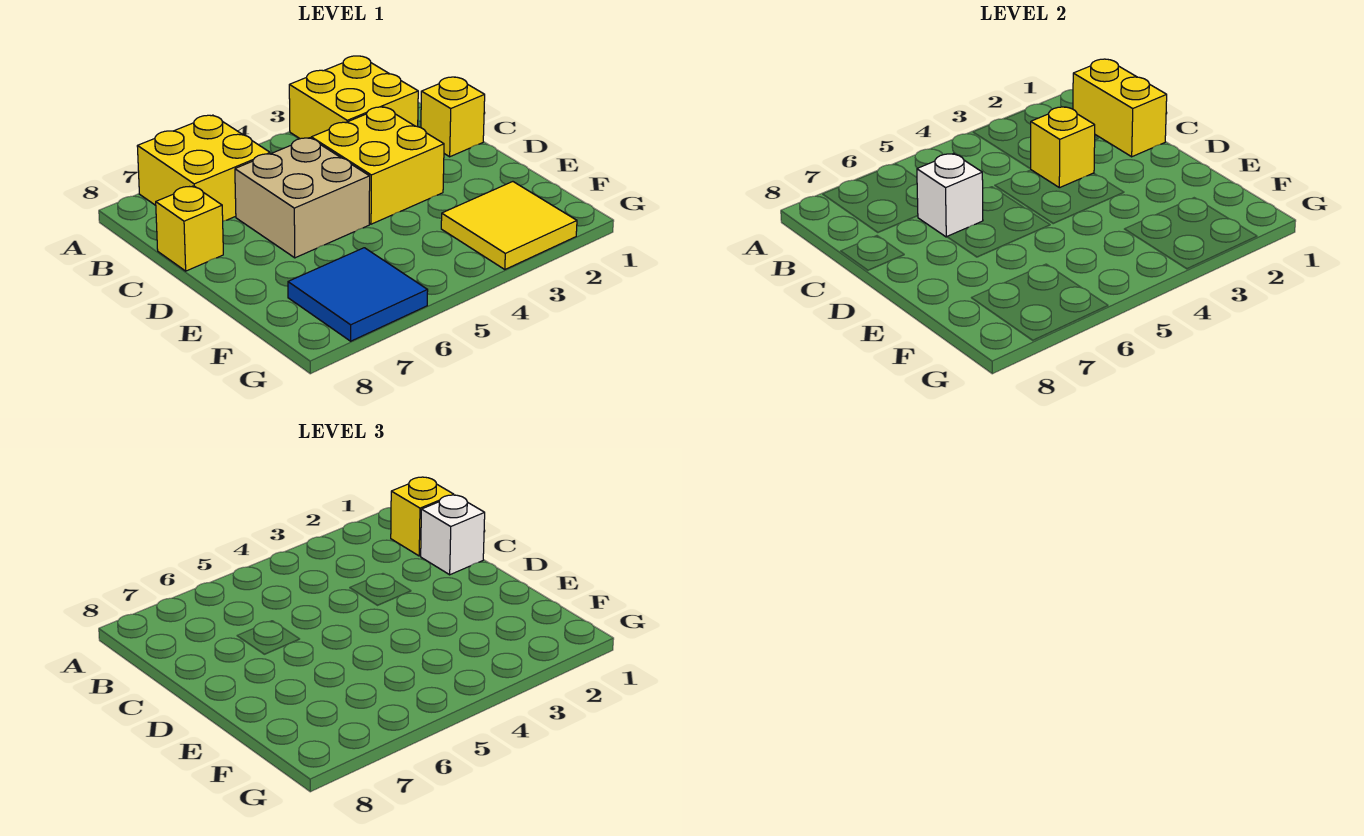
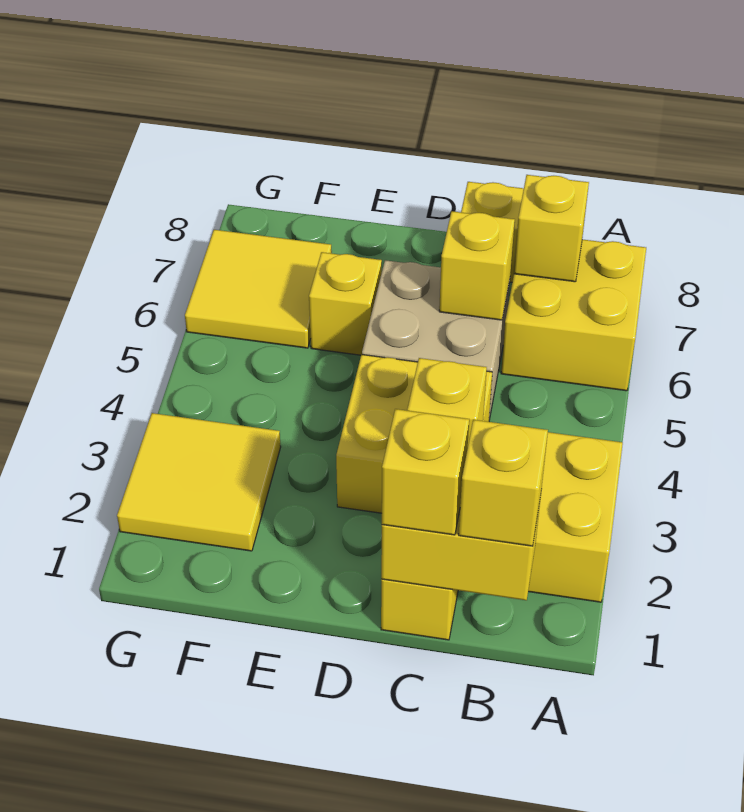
none -> yellow brick B7 level 2
white brick C1 level 3 -> yellow brick C1 level 3
white brick C6 level 2 -> yellow brick C6 level 2
none -> yellow brick E6 level 1
blue tile F6:G7 level 1 -> yellow tile F6:G7 level 1

